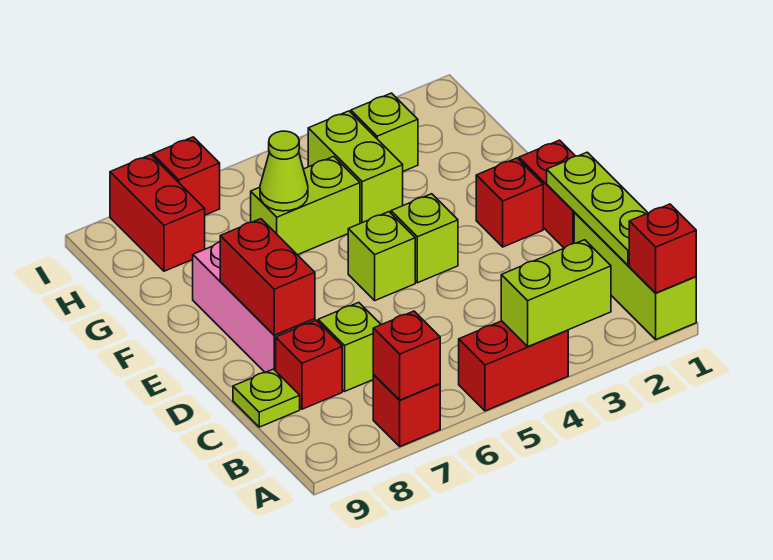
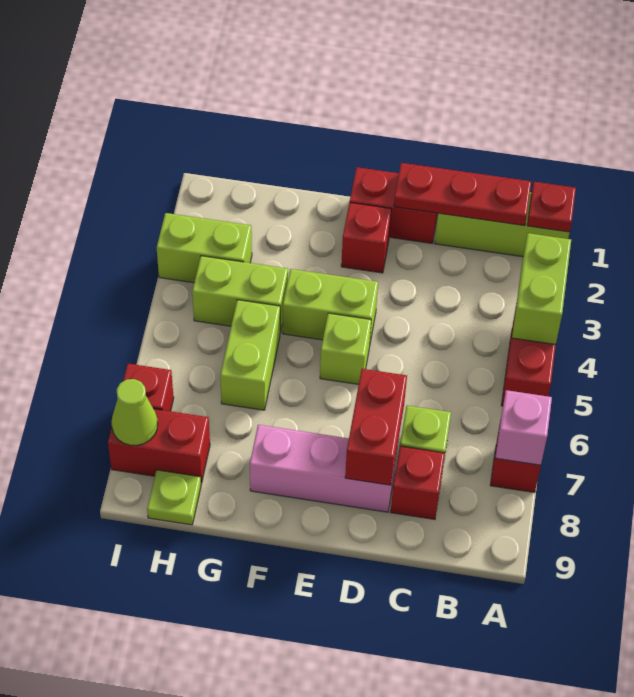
red brick A1 level 2 -> red plate A1 level 2
red brick A7 level 2 -> pink brick A7 level 2
lime plate B1:D1 level 2 -> red plate B1:D1 level 2
lime plate C9 level 1 -> lime plate H9 level 1
red brick D8:E8 level 2 -> red brick D7:D8 level 2
lime brick E4 level 1 -> lime brick E4:F4 level 1
lime cone G6 level 2 -> lime cone I8 level 2
lime brick H3 level 1 -> lime brick H3:I3 level 1

